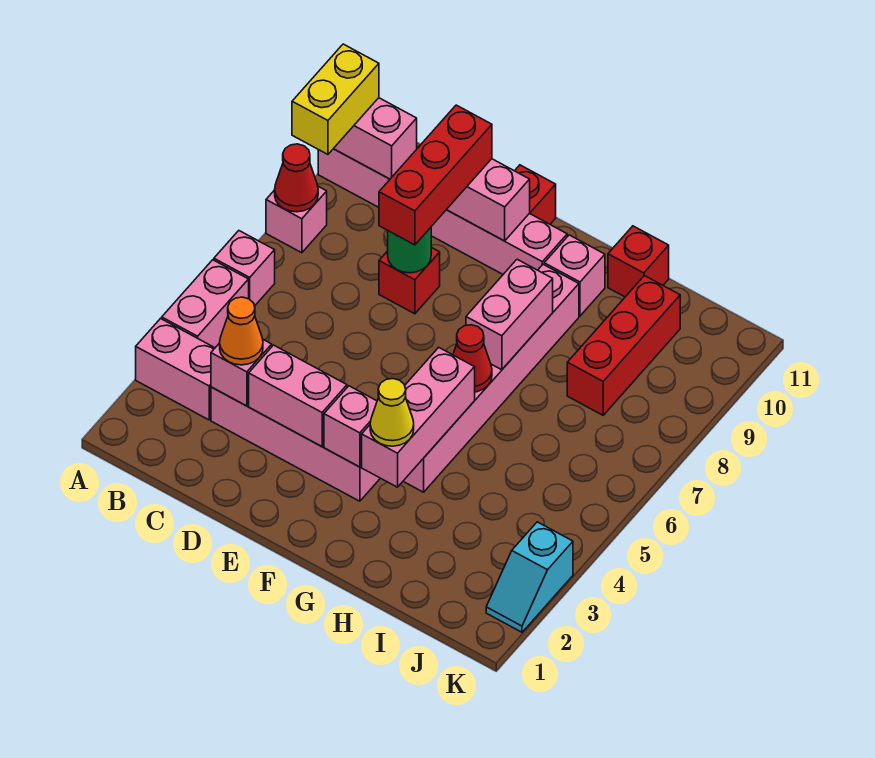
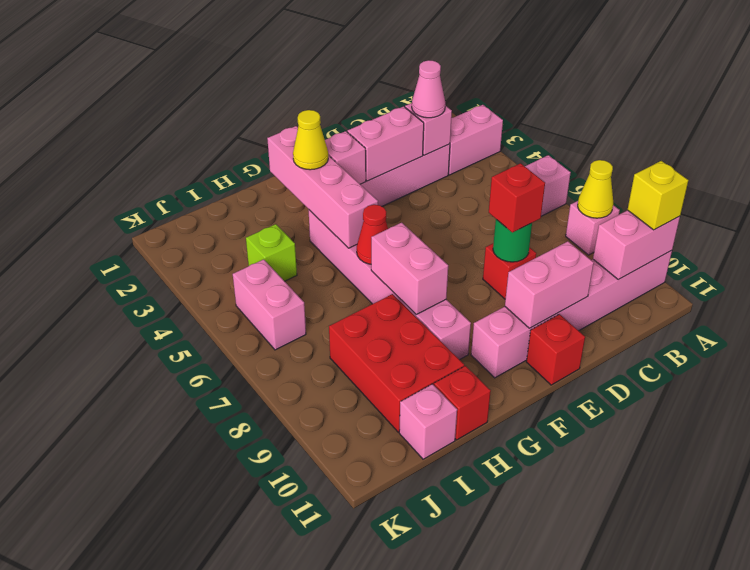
pink brick A4:A5 level 1 -> pink brick J5:J6 level 1
red cone A8 level 2 -> yellow cone A8 level 2
yellow brick A9:A10 level 3 -> yellow brick A10 level 3
orange cone C3 level 3 -> pink cone C3 level 3
red brick D8:D10 level 3 -> red brick D8 level 3
pink brick G3:G5 level 2 -> pink brick G2:G5 level 2
pink brick G10 level 1 -> pink brick I11 level 1
none -> lime brick I4 level 1
red brick I8:I10 level 1 -> red brick H8:I10 level 1
cyan slope K2:K3 level 1 top 3 -> none

